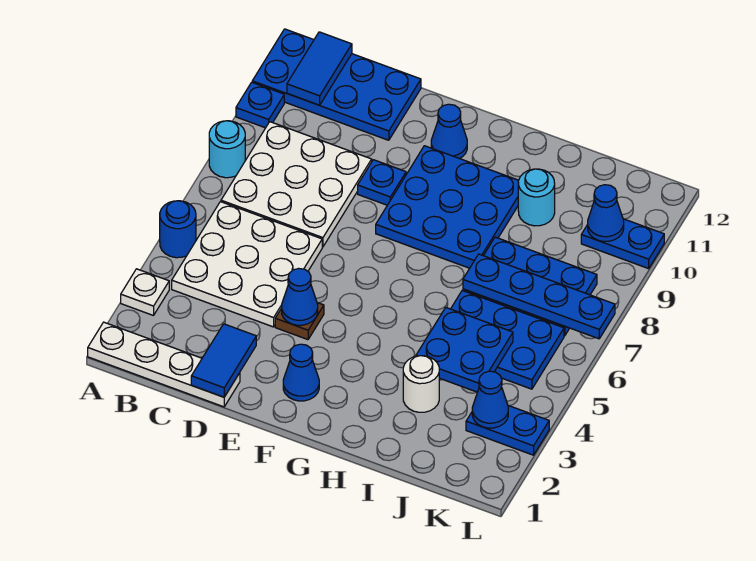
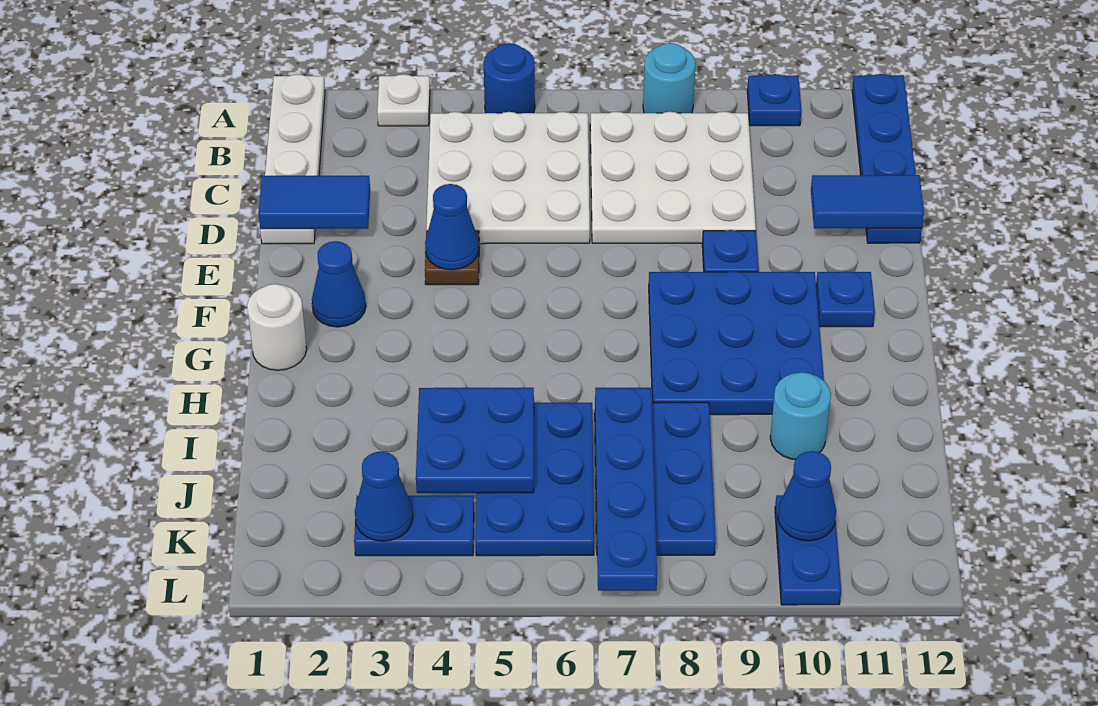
blue plate A11:D12 level 1 -> blue plate A12:D12 level 1
blue tile B11:B12 level 2 -> blue tile D11:D12 level 2
blue cone F11 level 1 -> blue plate F11 level 1
white round brick I3 level 1 -> white round brick G1 level 1
blue plate K3:L3 level 1 -> blue plate K3:K4 level 1

